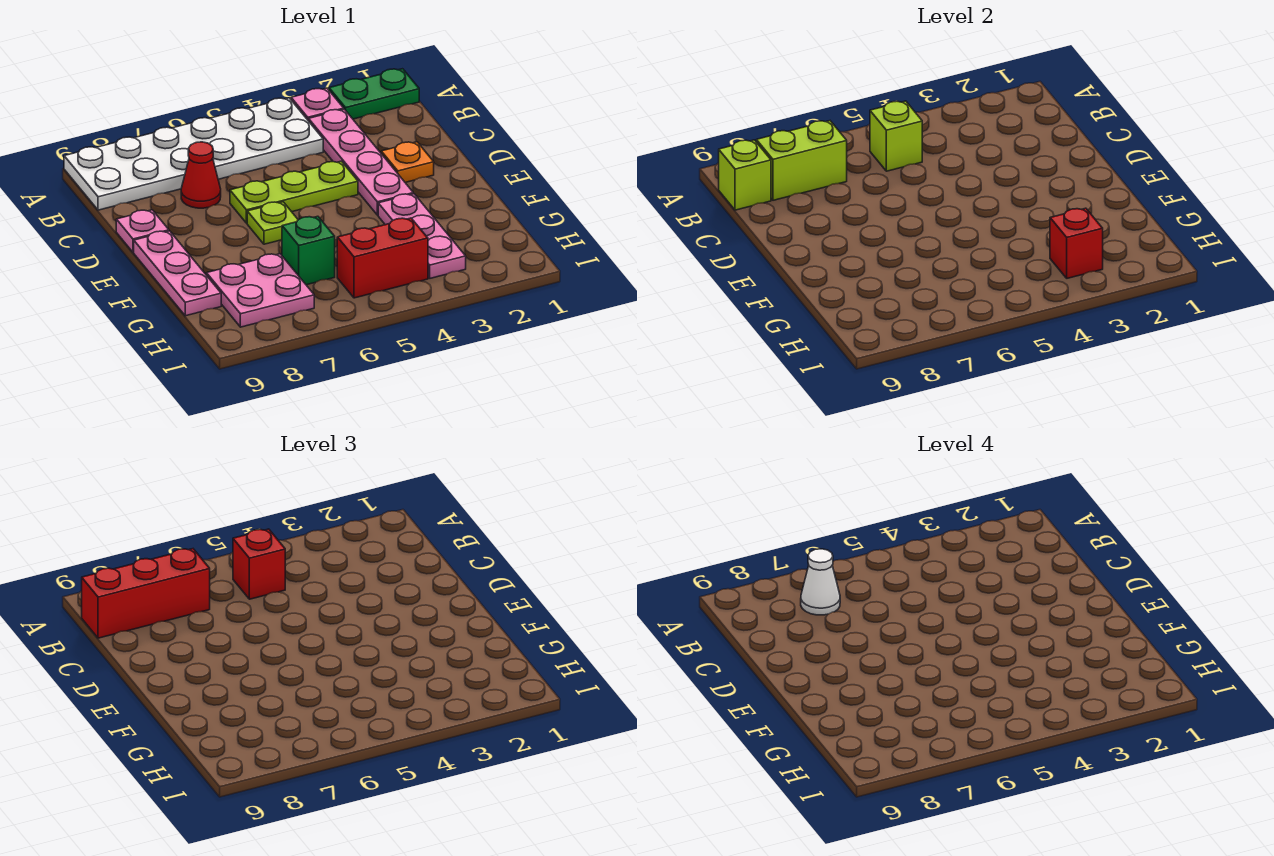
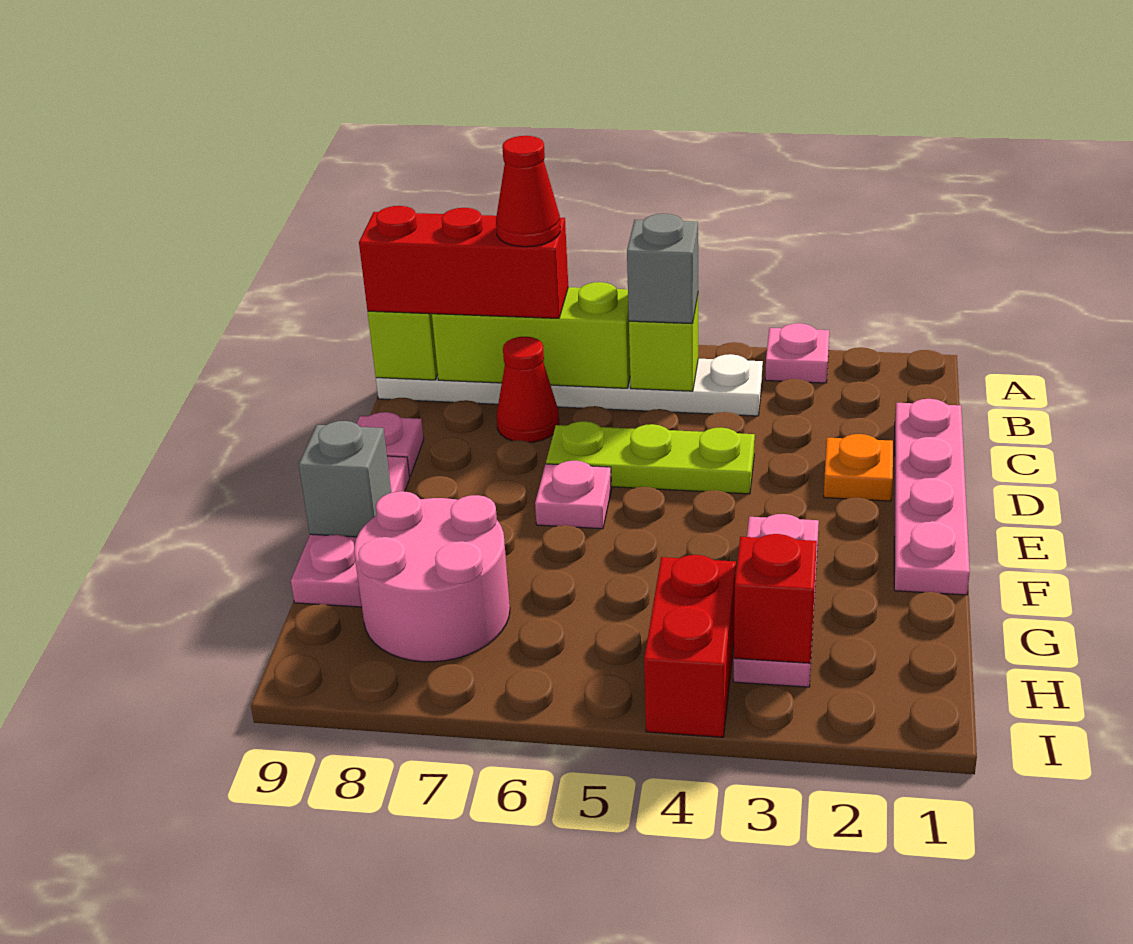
green plate A1:A2 level 1 -> none
white plate A4:B9 level 1 -> white plate B4:B9 level 1
pink plate B3:E3 level 1 -> pink plate C1:F1 level 1
red brick B5 level 3 -> grey brick B5 level 3
lime brick B7:B8 level 2 -> lime brick B6:B8 level 2
white cone B7 level 4 -> red cone B7 level 4
lime plate E6 level 1 -> pink plate E6 level 1
none -> grey brick F9 level 2
green brick G6 level 1 -> none
pink plate G7:H8 level 1 -> pink round brick G7:H8 level 1
red brick H4:H5 level 1 -> red brick H4:I4 level 1

